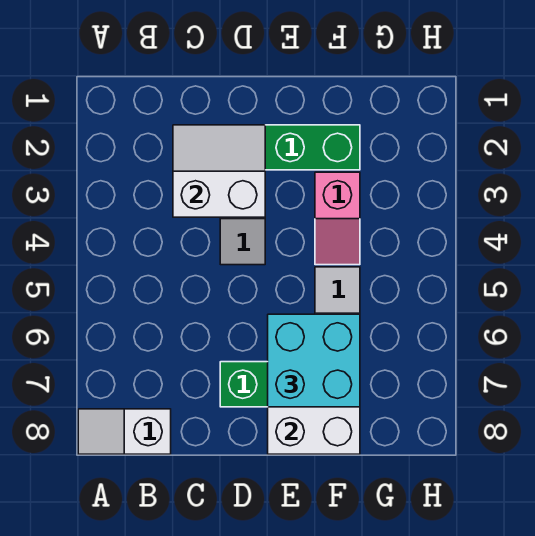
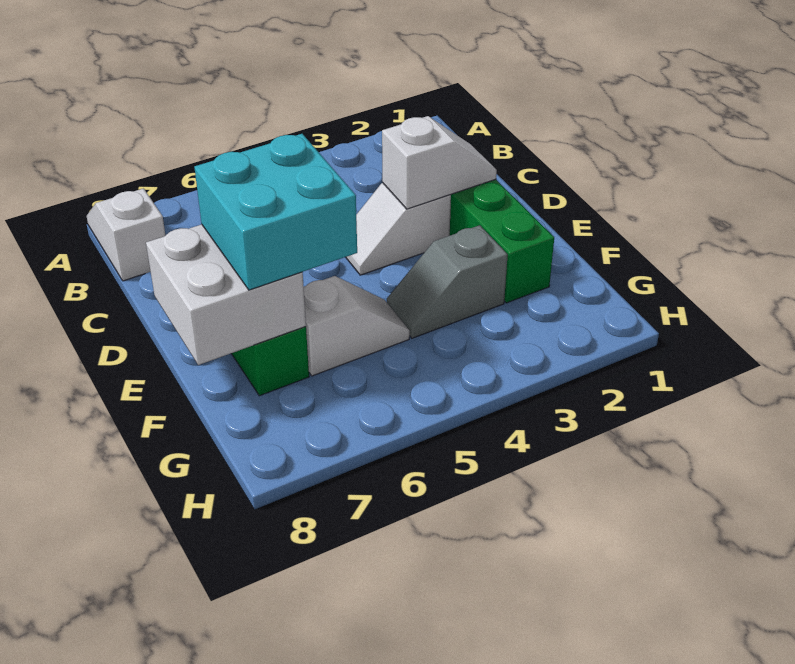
white slope C2:D3 level 2 top 3 -> white slope D2:D3 level 2 top 3
pink slope F3:F4 level 1 top 3 -> grey slope F3:F4 level 1 top 3

